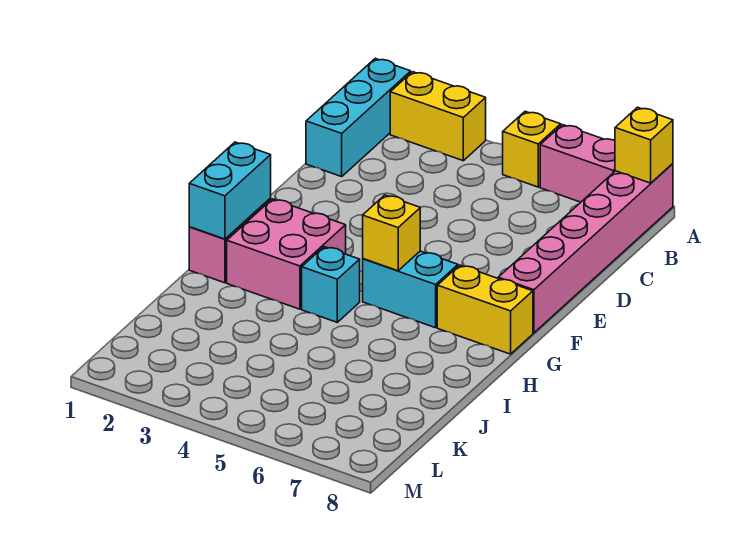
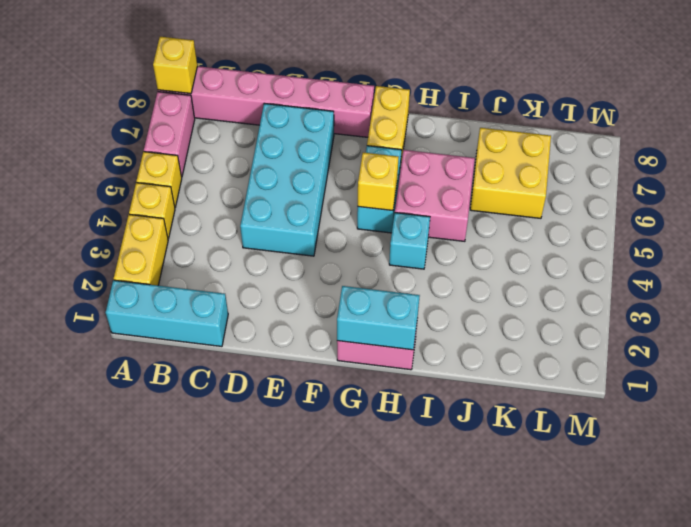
none -> yellow brick A4 level 1
none -> cyan brick D4:E7 level 1
pink brick G2:H3 level 1 -> pink brick H5:I6 level 1
none -> yellow brick J6:K7 level 1

